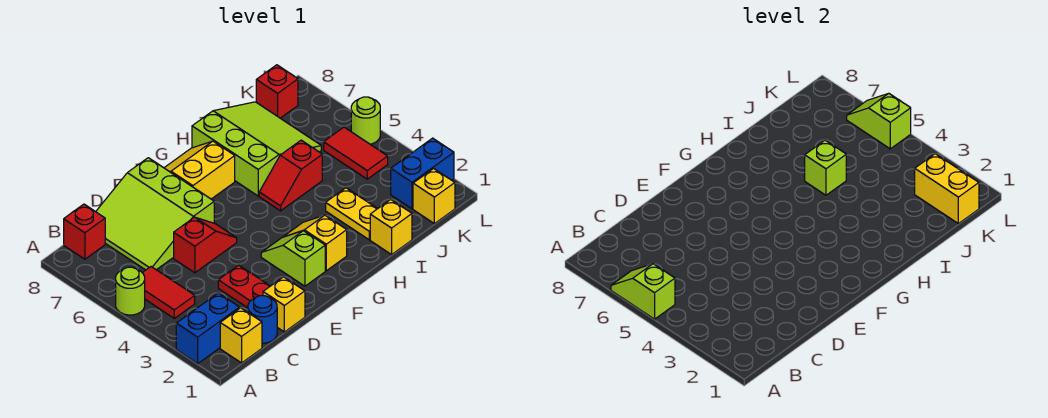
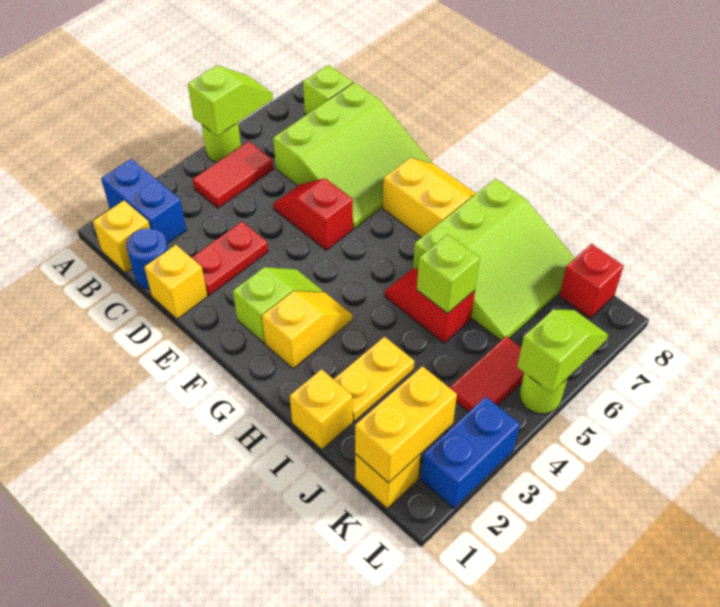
red brick B8 level 1 -> lime brick B8 level 1
lime slope C6:E8 level 1 top E -> lime slope C6:E8 level 1 top C
red slope D5:E5 level 1 top D -> red slope D5:E5 level 1 top E
blue brick K2:L2 level 1 -> blue brick L2:L3 level 1

